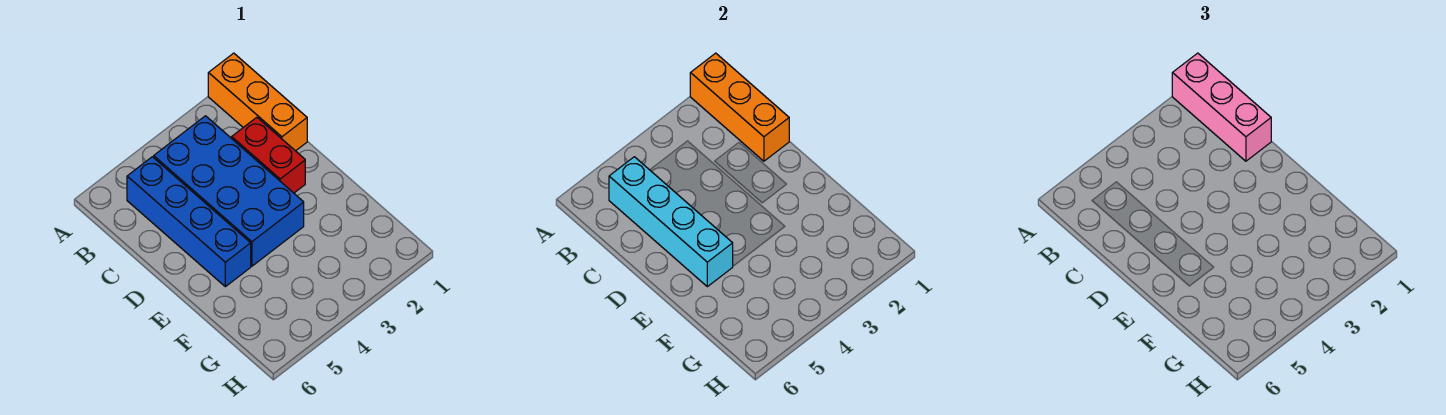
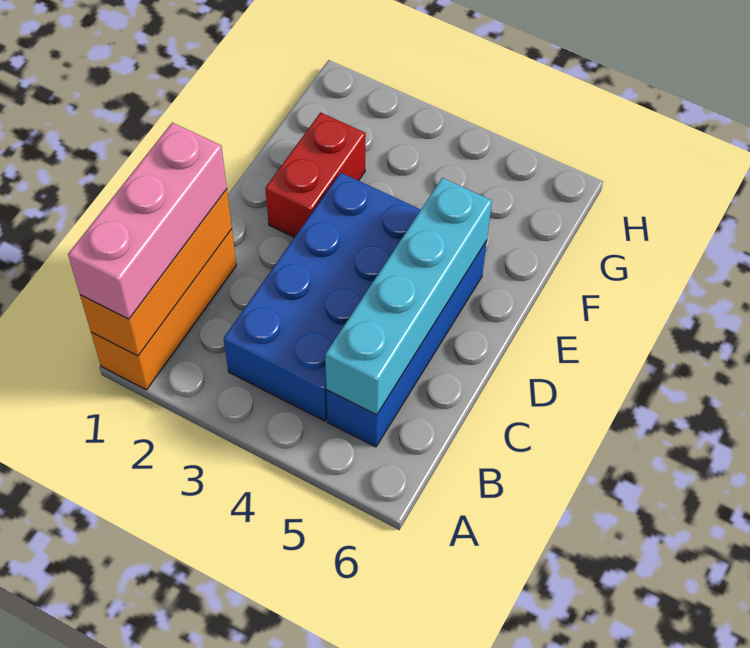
red brick C2:D2 level 1 -> red brick E2:F2 level 1

